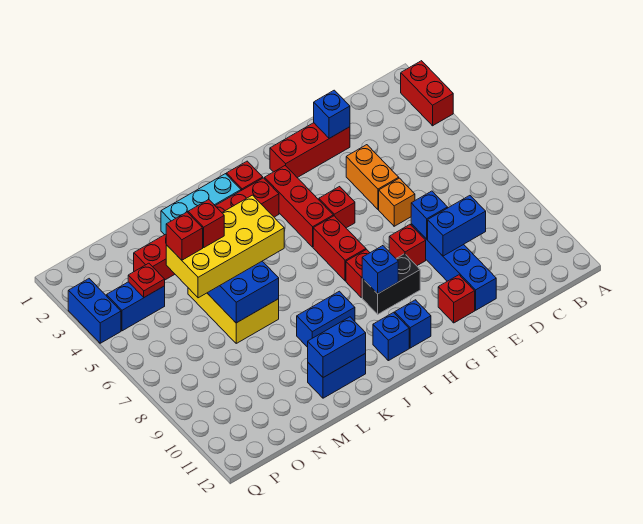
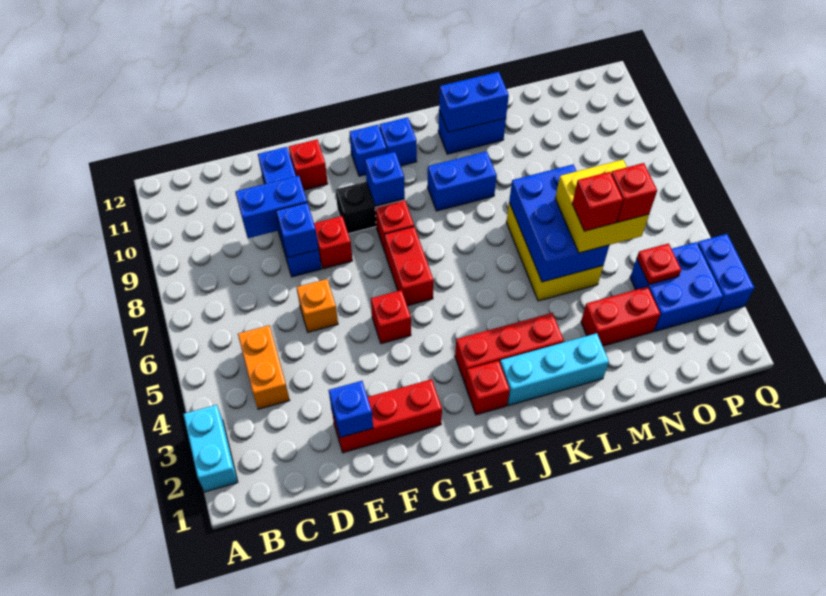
red brick A2:A3 level 1 -> cyan brick A2:A3 level 1
orange brick E4:E5 level 1 -> orange brick C4:C5 level 1
red brick H3:H5 level 1 -> none
yellow brick K5:N6 level 3 -> yellow brick M5:N6 level 3
blue brick O4:P4 level 1 -> blue brick O3:P4 level 1

